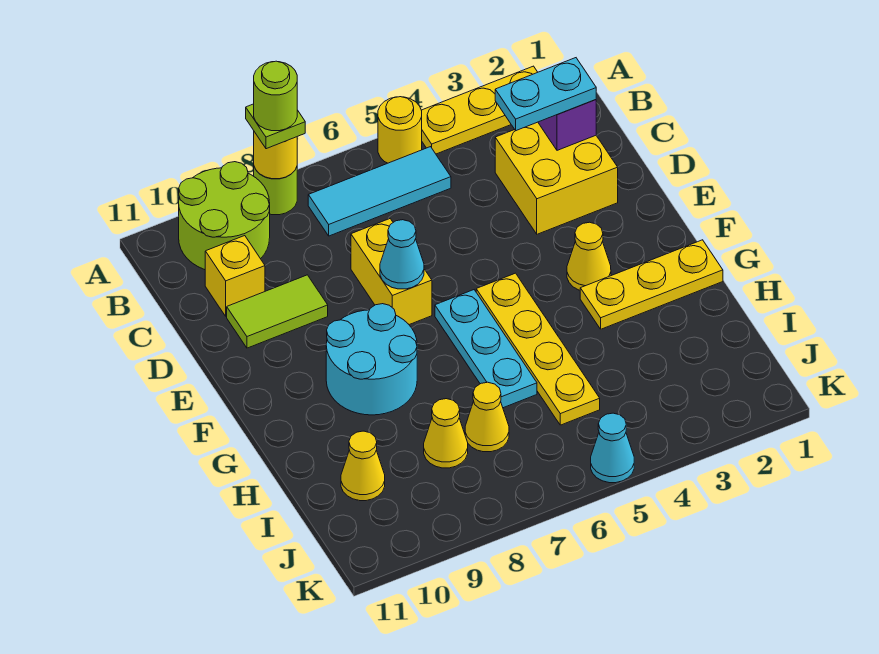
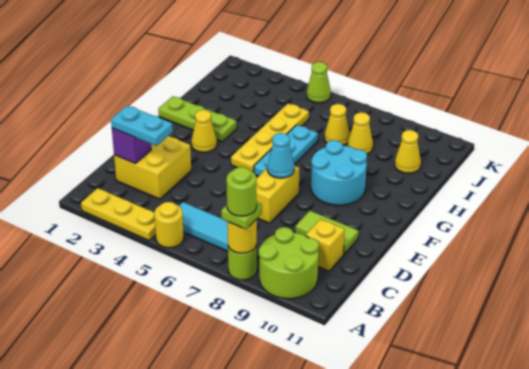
yellow plate G1:G3 level 1 -> lime plate G1:G3 level 1
cyan cone K5 level 1 -> lime cone K5 level 1

